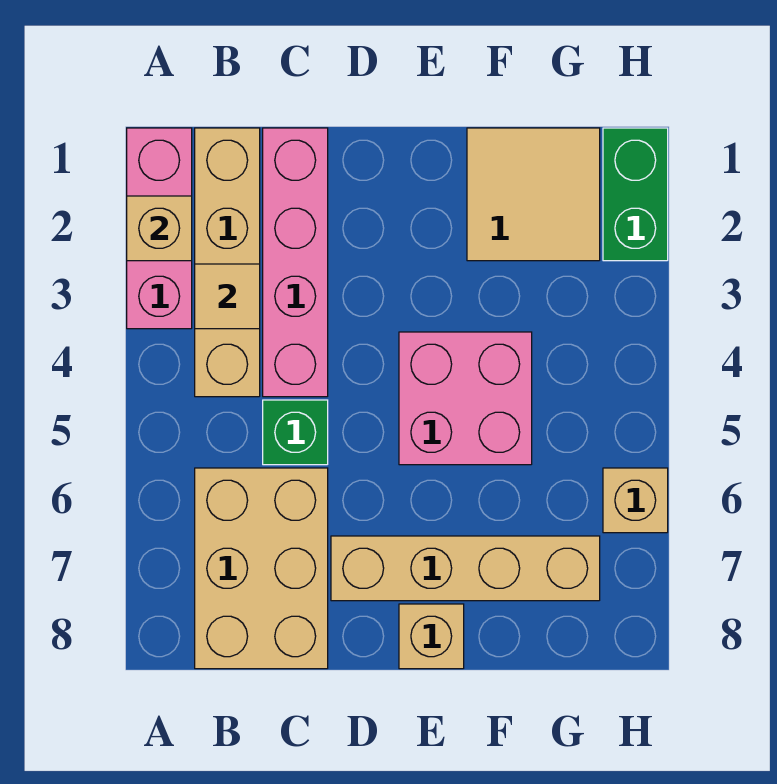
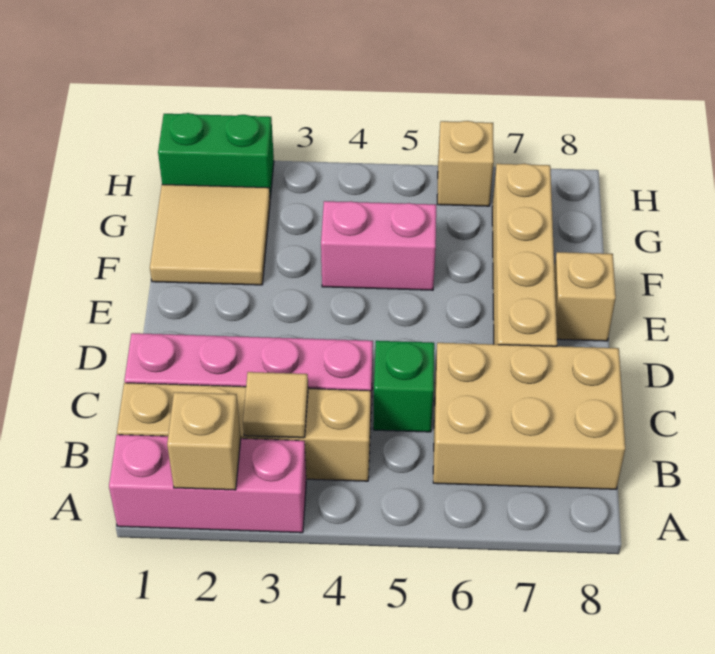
pink brick E4:F5 level 1 -> pink brick F4:F5 level 1

